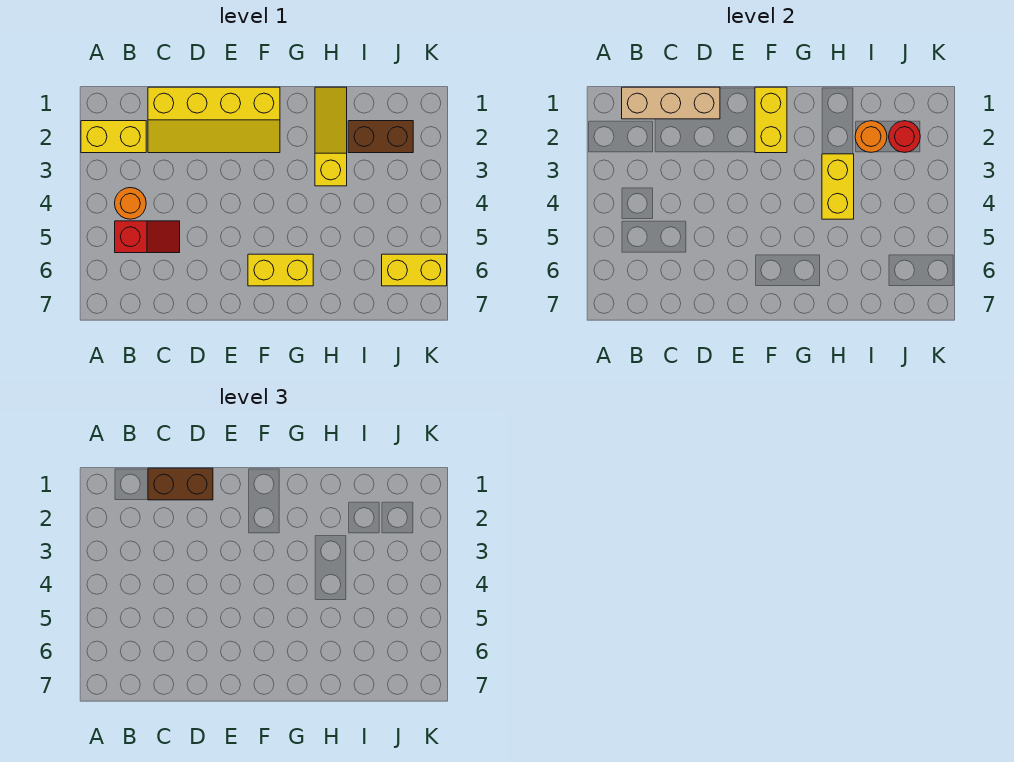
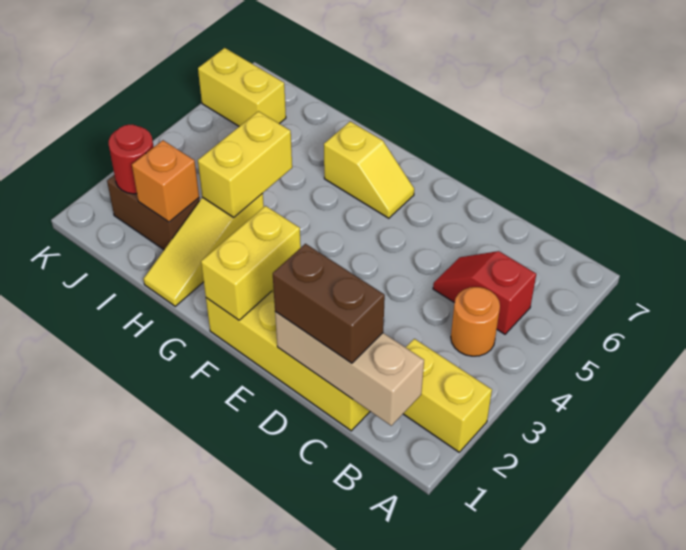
yellow brick F6:G6 level 1 -> yellow slope F6:G6 level 1 top G
orange round brick I2 level 2 -> orange brick I2 level 2

